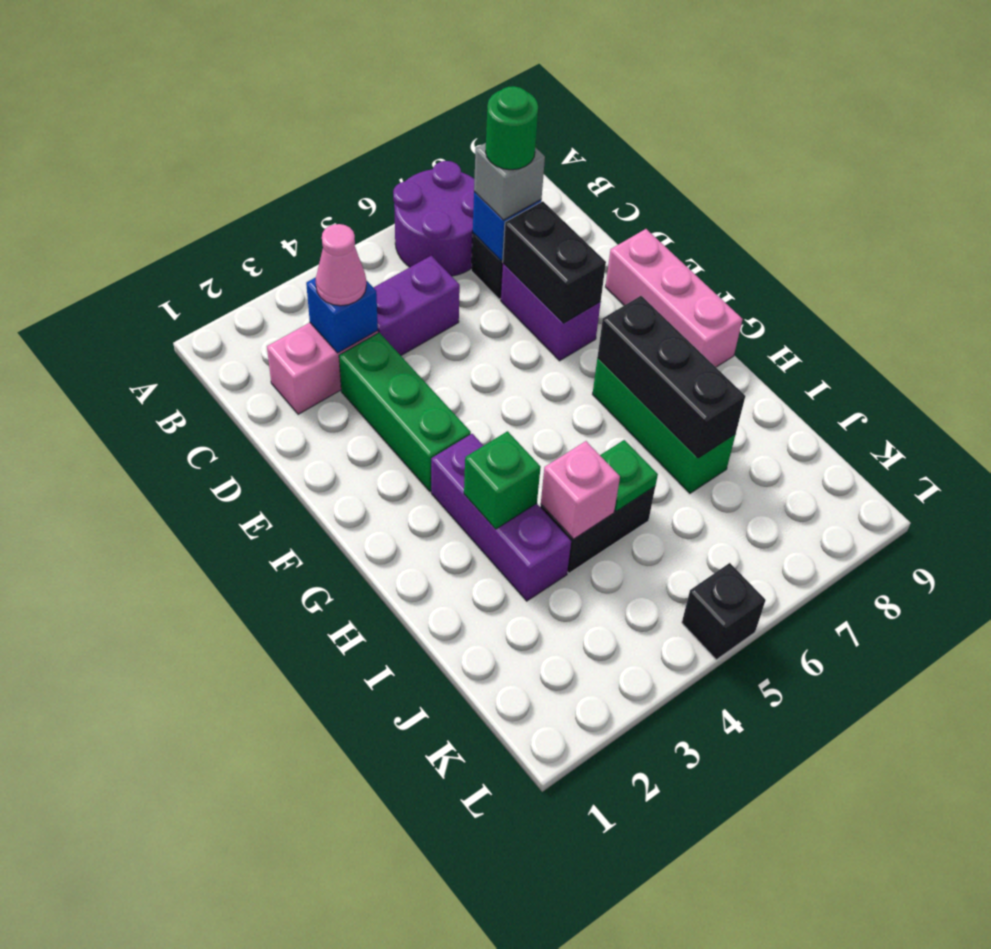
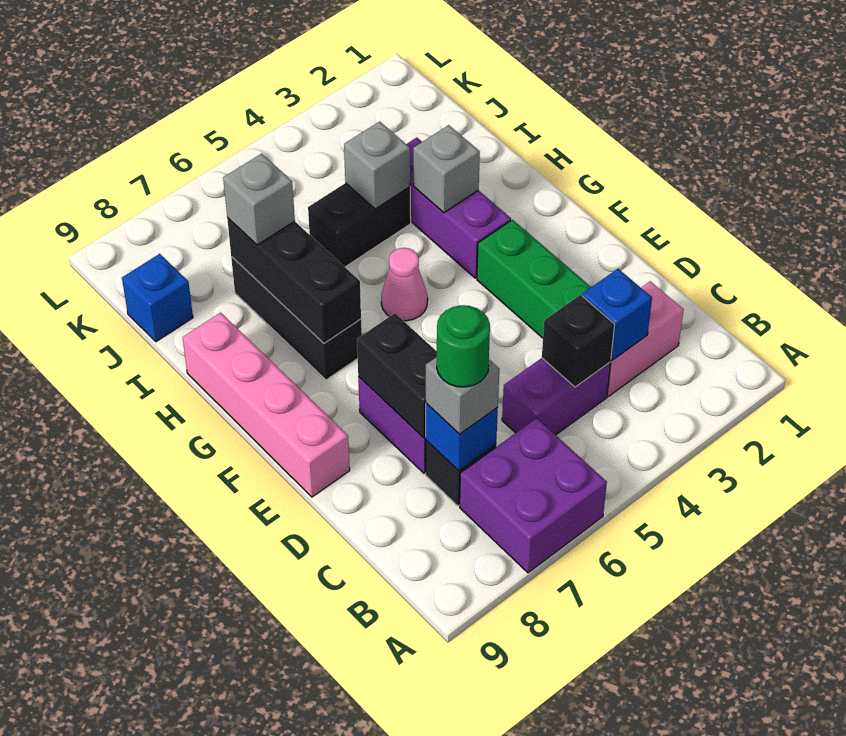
purple round brick A6:B7 level 1 -> purple brick A6:B7 level 1
pink cone C3 level 3 -> pink cone G5 level 1
pink brick E9:G9 level 1 -> pink brick E9:H9 level 1
green brick G7:I7 level 1 -> black brick G7:I7 level 1
green brick H3 level 2 -> grey brick H3 level 2
pink brick I4 level 2 -> grey brick I4 level 2
green plate I5 level 2 -> none
none -> grey brick I7 level 3
none -> blue brick J9 level 1
black brick L5 level 1 -> black brick C4 level 2

